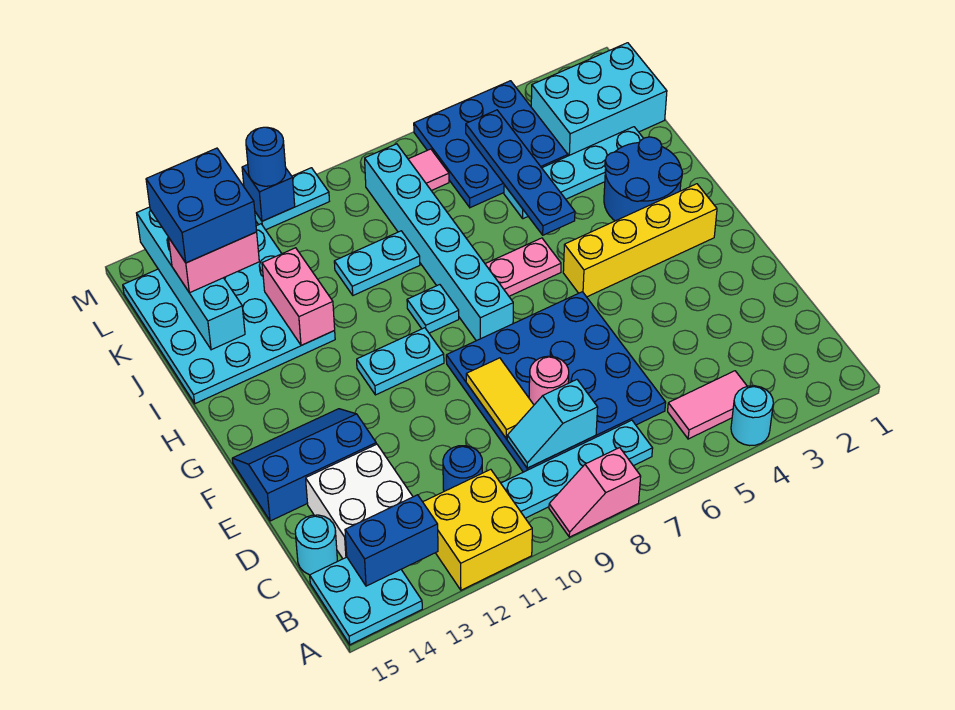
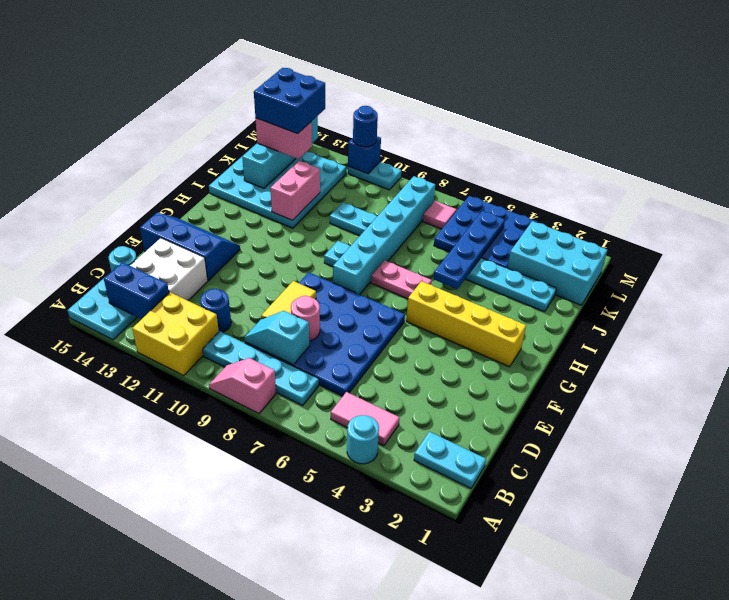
cyan plate G10:G11 level 1 -> cyan plate B1:B2 level 1
blue round brick H2:I3 level 1 -> none

